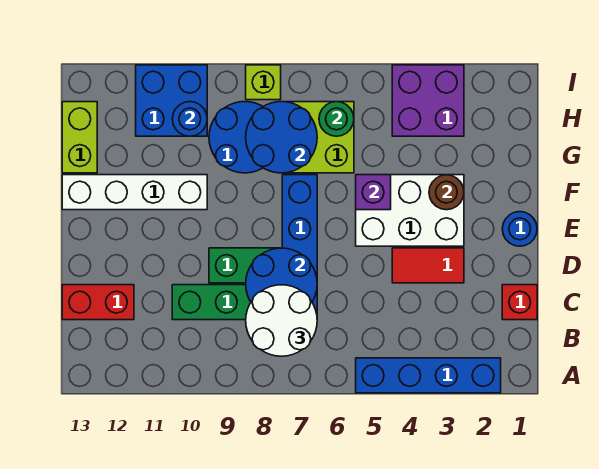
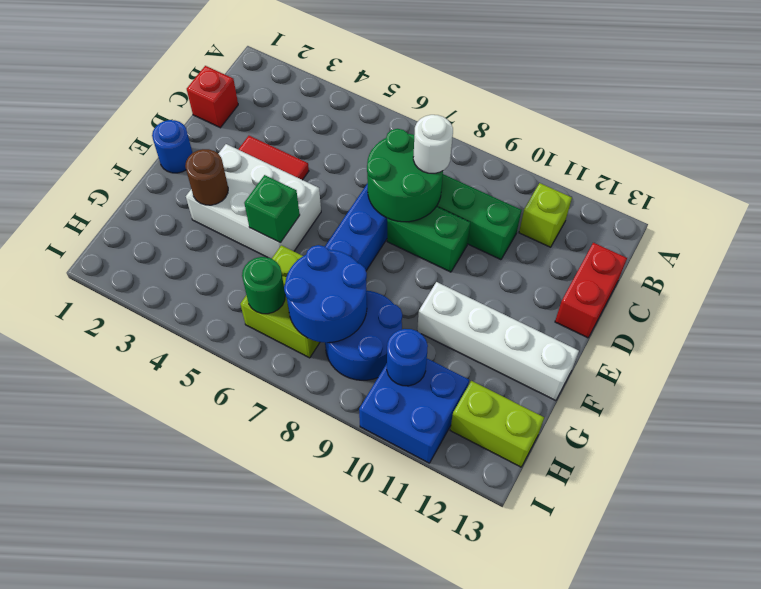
blue brick A2:A5 level 1 -> none
white round brick B7:C8 level 3 -> white round brick C8 level 3
blue round brick C7:D8 level 2 -> green round brick C7:D8 level 2
red brick C12:C13 level 1 -> red brick C13:D13 level 1
purple brick F5 level 2 -> green brick F5 level 2
lime brick G13:H13 level 1 -> lime brick H12:H13 level 1
purple brick H3:I4 level 1 -> none
lime brick I8 level 1 -> lime brick B11 level 1

